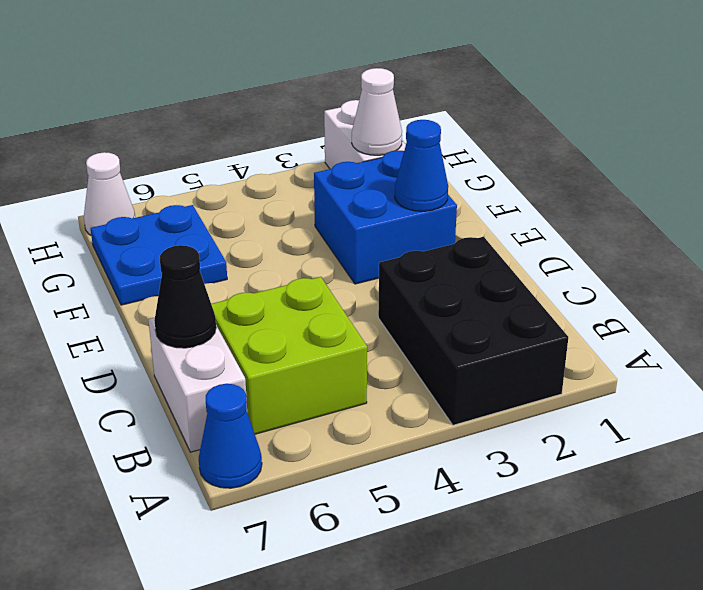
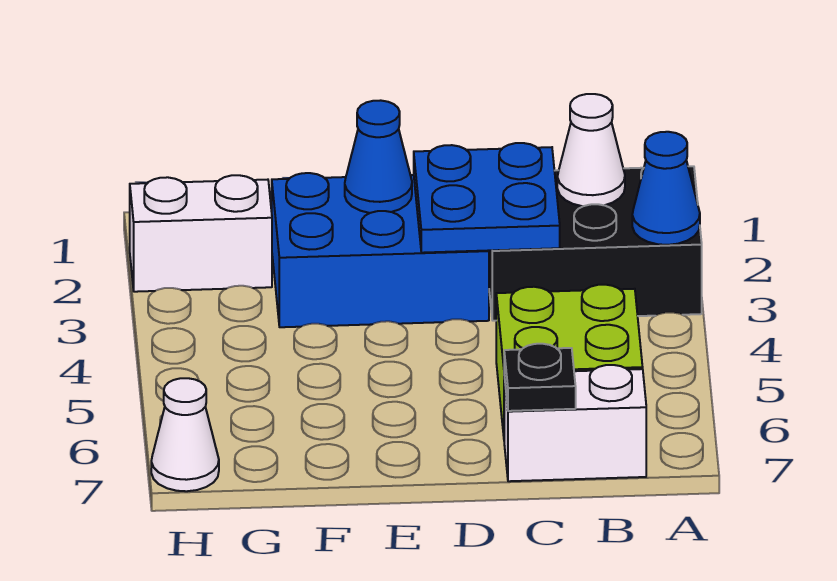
blue cone A7 level 1 -> blue cone A3 level 2
black cone C7 level 2 -> black plate C7 level 2
blue brick E2:F3 level 1 -> blue brick D2:F3 level 1
blue plate F6:G7 level 1 -> blue plate C2:D3 level 2
white cone G2 level 2 -> white cone B2 level 2

